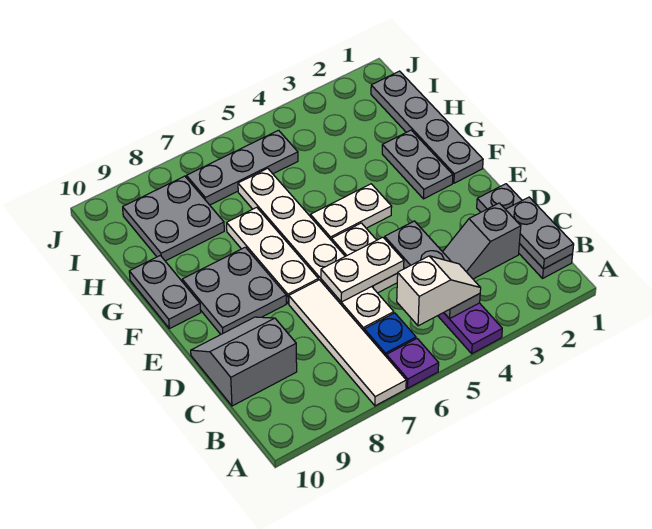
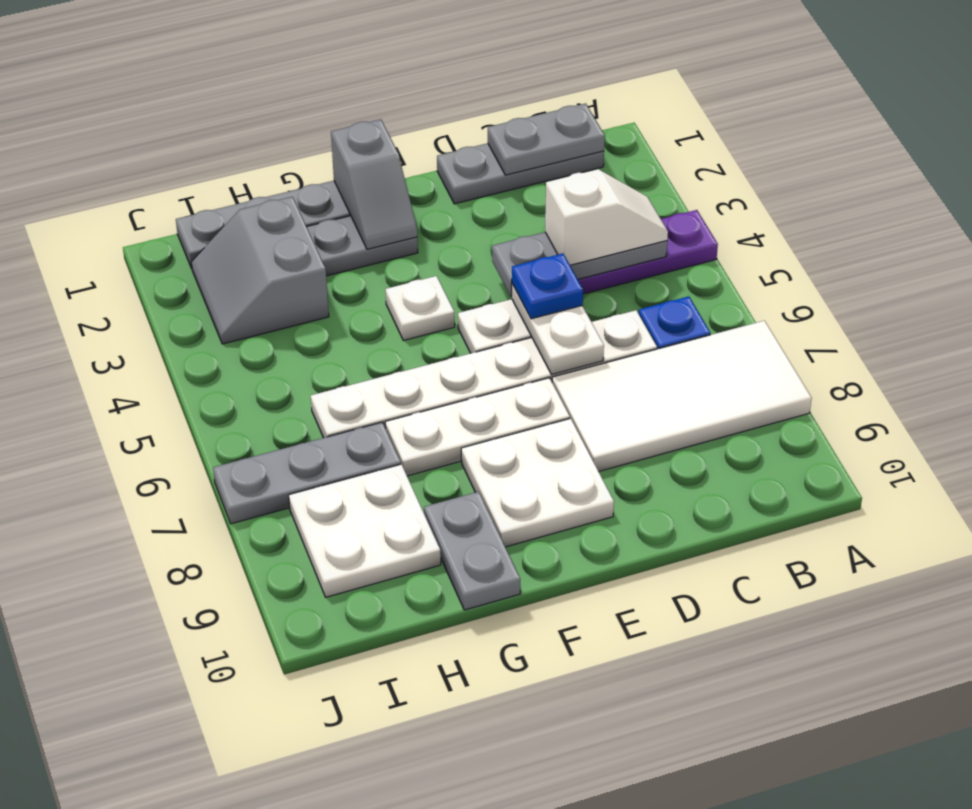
purple plate A6 level 1 -> none
white tile A7:D7 level 1 -> white tile A7:D8 level 1
white slope B4:B5 level 3 top 5 -> white slope B4:C4 level 3 top C
grey slope C2:C3 level 1 top 2 -> grey slope F1:F2 level 2 top 1
grey slope C9:D10 level 1 top C -> grey slope H2:I3 level 1 top H
none -> blue plate D5 level 3
grey plate E8:F9 level 1 -> white plate E8:F9 level 1
white plate F4:F5 level 1 -> white plate F4 level 1
grey plate F10:G10 level 1 -> grey plate G9:G10 level 1
grey plate H8:I9 level 1 -> white plate H8:I9 level 1
grey plate I5:I7 level 1 -> grey plate H7:J7 level 1

